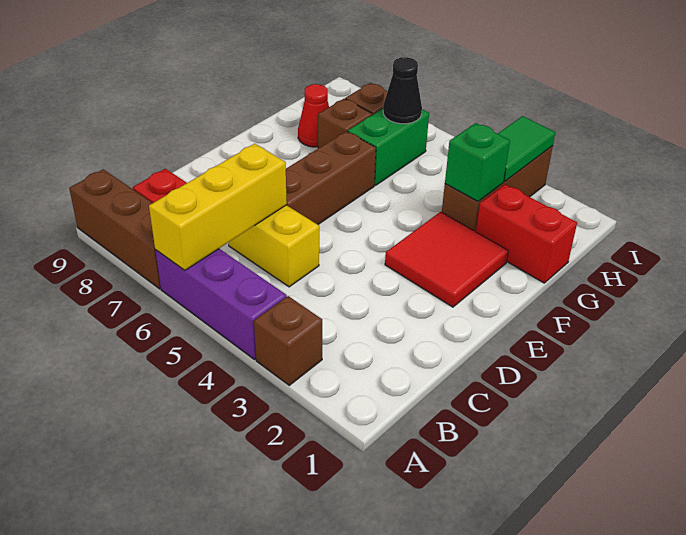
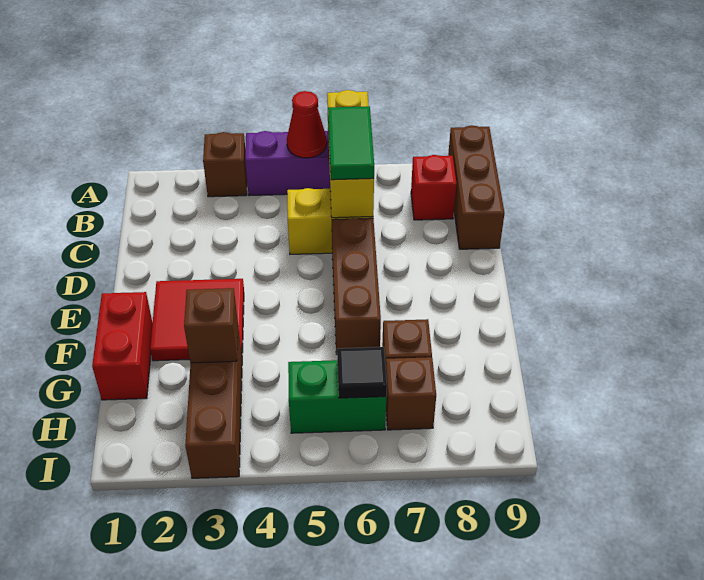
brown brick A7:A9 level 1 -> brown brick A9:C9 level 1
red brick G1:G2 level 1 -> red brick F1:G1 level 1
green brick G3 level 2 -> brown brick G3 level 2
green brick G6:H6 level 1 -> green brick H5:H6 level 1
red cone G8 level 1 -> red cone A5 level 2
green tile H3:I3 level 2 -> green tile B6:C6 level 3
black cone H6 level 2 -> black tile H6 level 2

